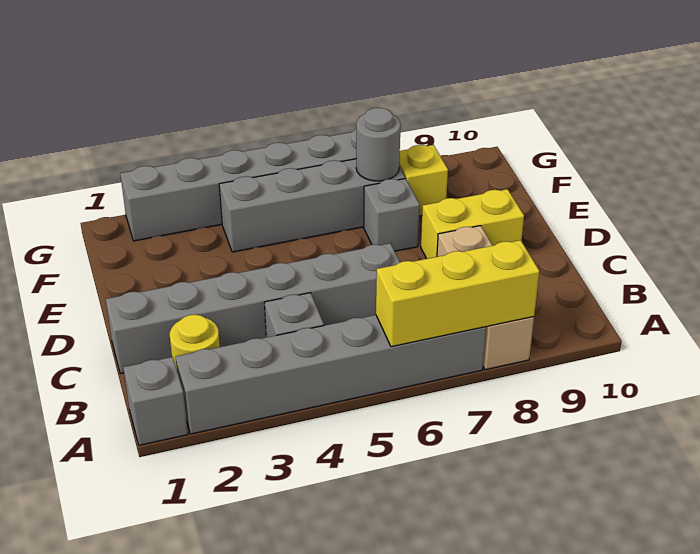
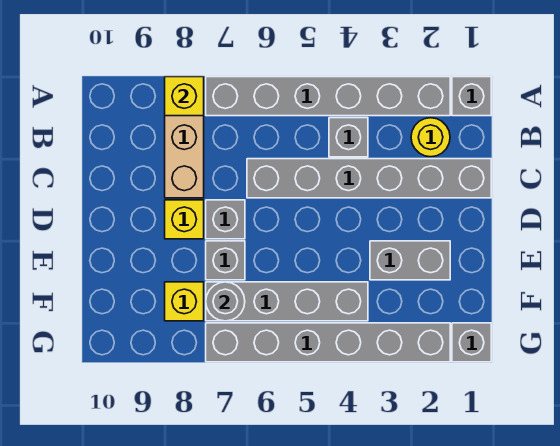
yellow brick A6:A8 level 2 -> yellow brick A8 level 2
none -> grey brick D7 level 1
yellow brick D8:D9 level 1 -> yellow brick D8 level 1
none -> grey brick E2:E3 level 1
none -> grey brick G1 level 1

